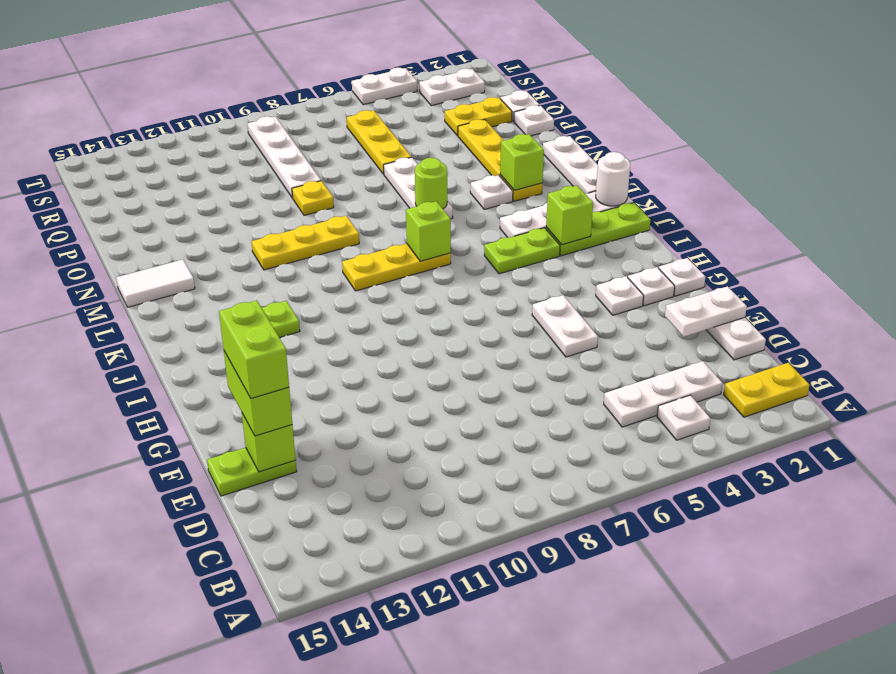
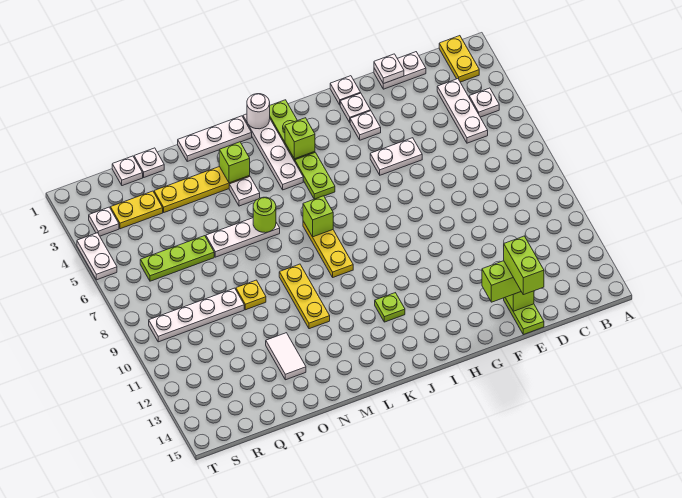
white plate E1:E2 level 2 -> white plate E1 level 2
lime brick E14:F14 level 4 -> lime brick E14:E15 level 4
white tile M14:M15 level 1 -> white tile O12:O13 level 1
yellow plate P6:R6 level 1 -> lime plate P6:R6 level 1
yellow plate Q2:Q3 level 1 -> yellow plate Q3:R3 level 1
white plate S2:S3 level 1 -> white plate S3 level 1

